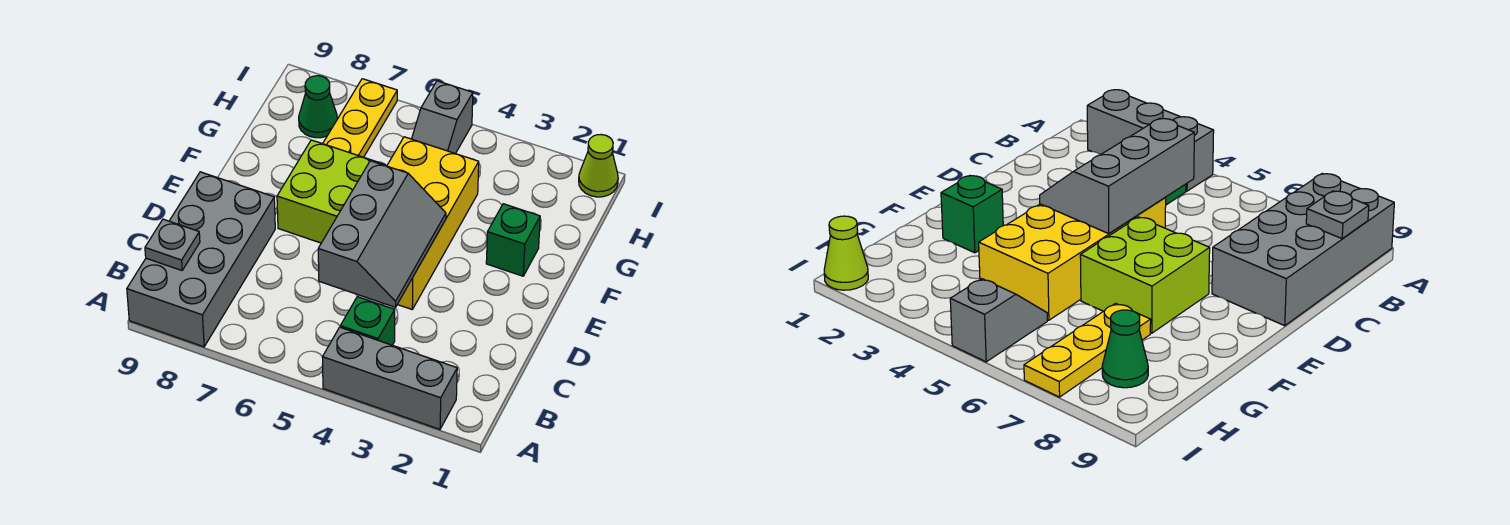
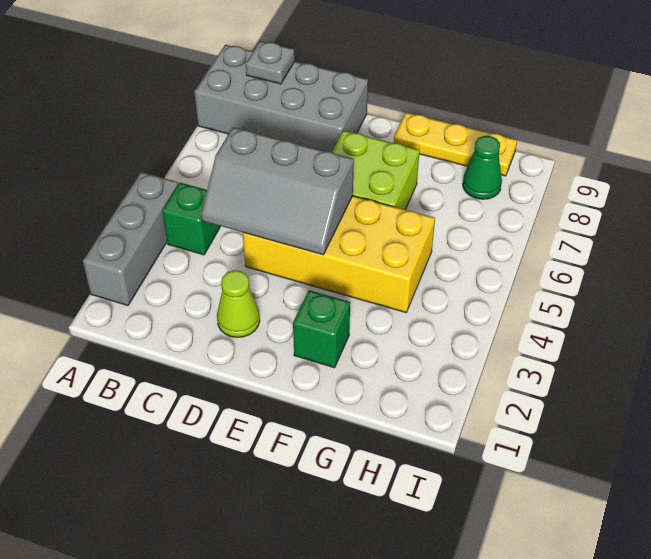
yellow plate G7:I7 level 1 -> yellow plate F9:H9 level 1
grey slope H5:I5 level 1 top I -> none
lime cone I1 level 1 -> lime cone D2 level 1

